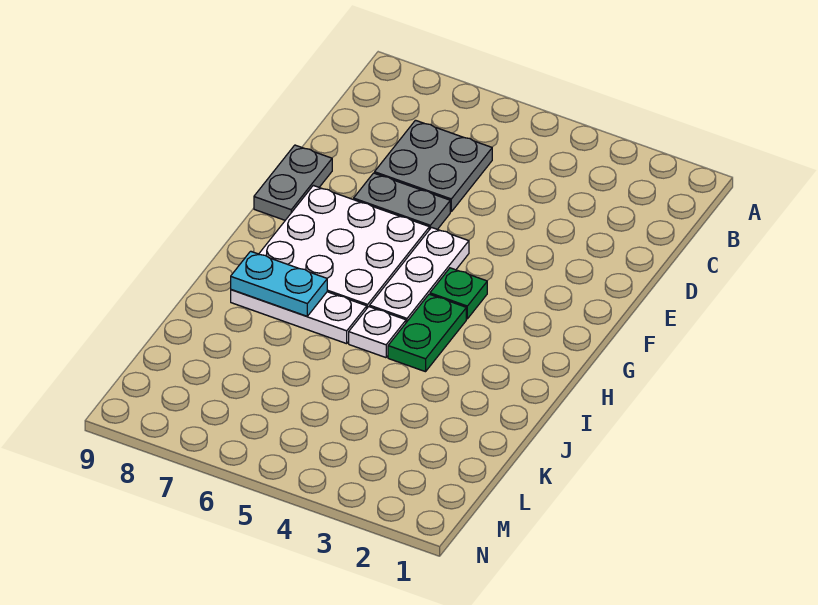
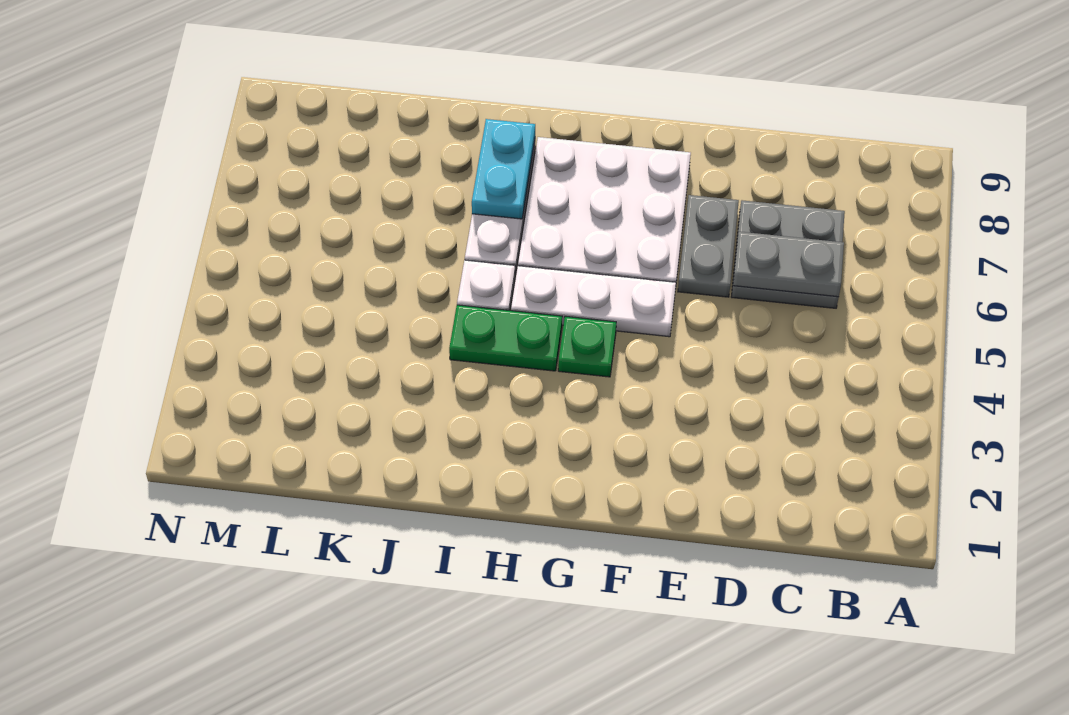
grey plate E9:F9 level 1 -> grey plate C6:D6 level 2

